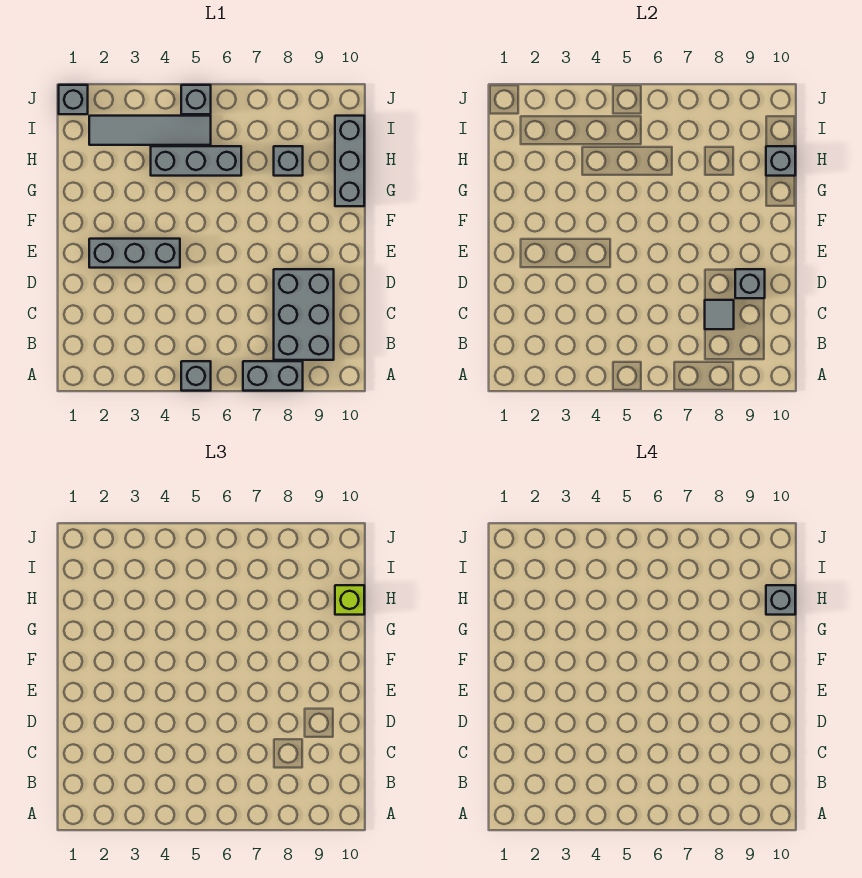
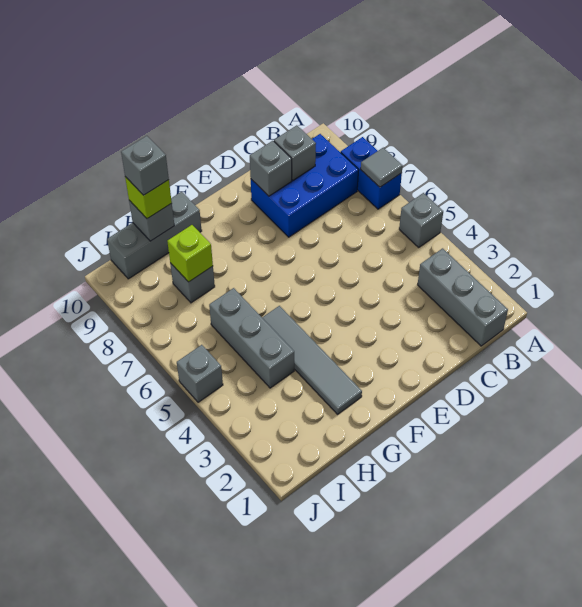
grey brick A7:A8 level 1 -> blue brick A7:A8 level 1
grey brick B8:D9 level 1 -> blue brick B8:D9 level 1
grey tile C8 level 2 -> grey tile A7 level 2
grey brick E2:E4 level 1 -> grey brick B1:B3 level 1
none -> lime brick H8 level 2
grey tile I2:I5 level 1 -> grey tile G2:G5 level 1
grey brick J1 level 1 -> grey brick C9 level 2

